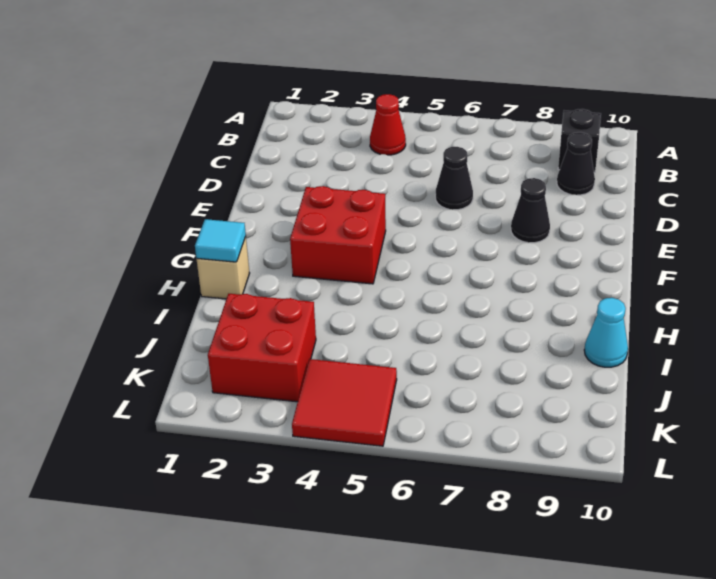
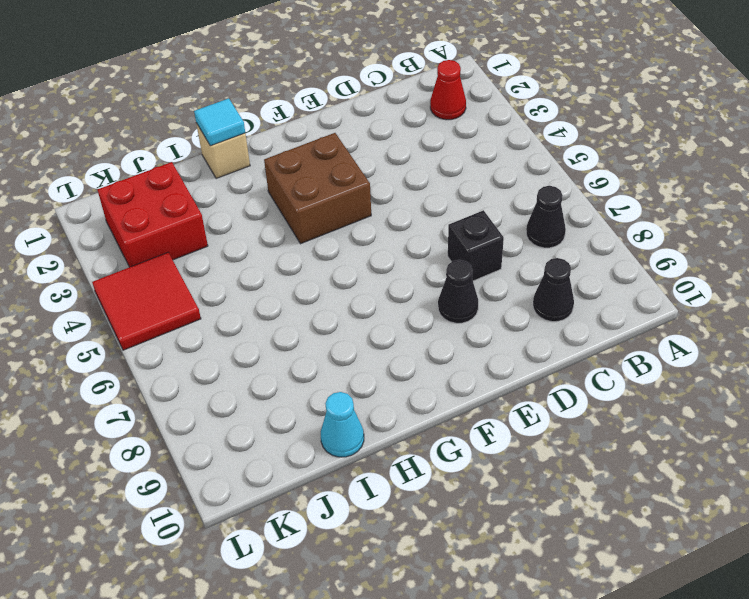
red cone B4 level 1 -> red cone B2 level 1
black brick B9 level 1 -> black brick D7 level 1
black cone D6 level 1 -> black cone B7 level 1
red brick F3:G4 level 1 -> brown brick F3:G4 level 1

